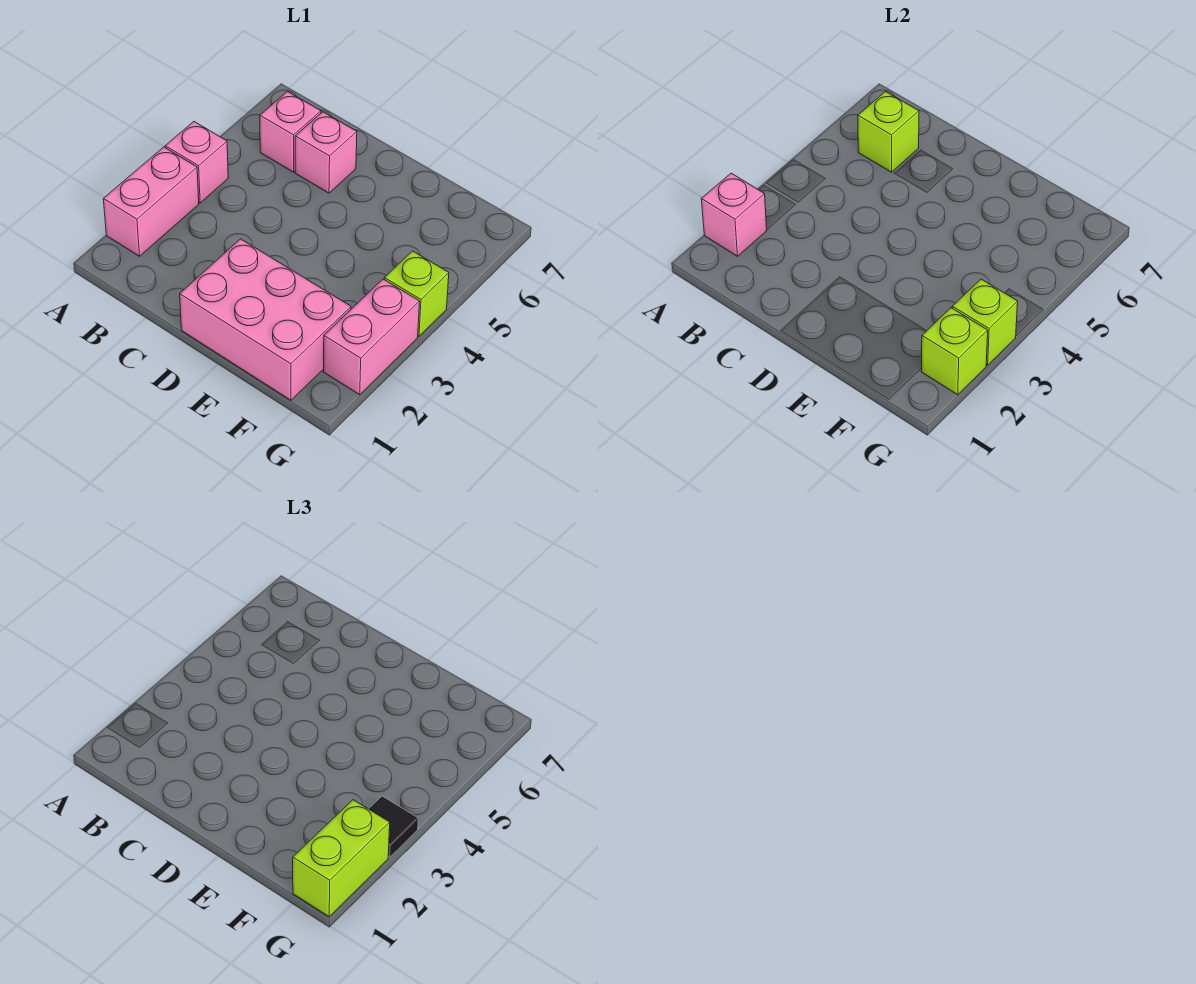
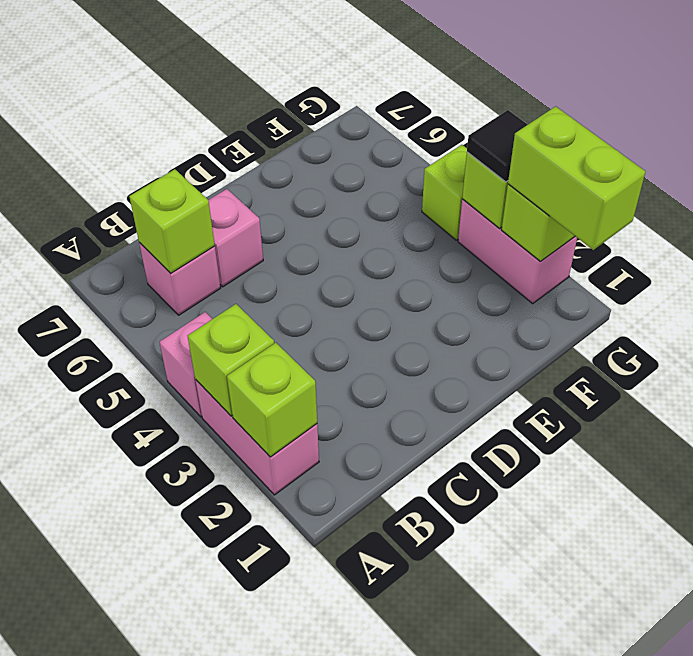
pink brick A2 level 2 -> lime brick A2 level 2
none -> lime brick A3 level 2
pink brick D1:F2 level 1 -> none

